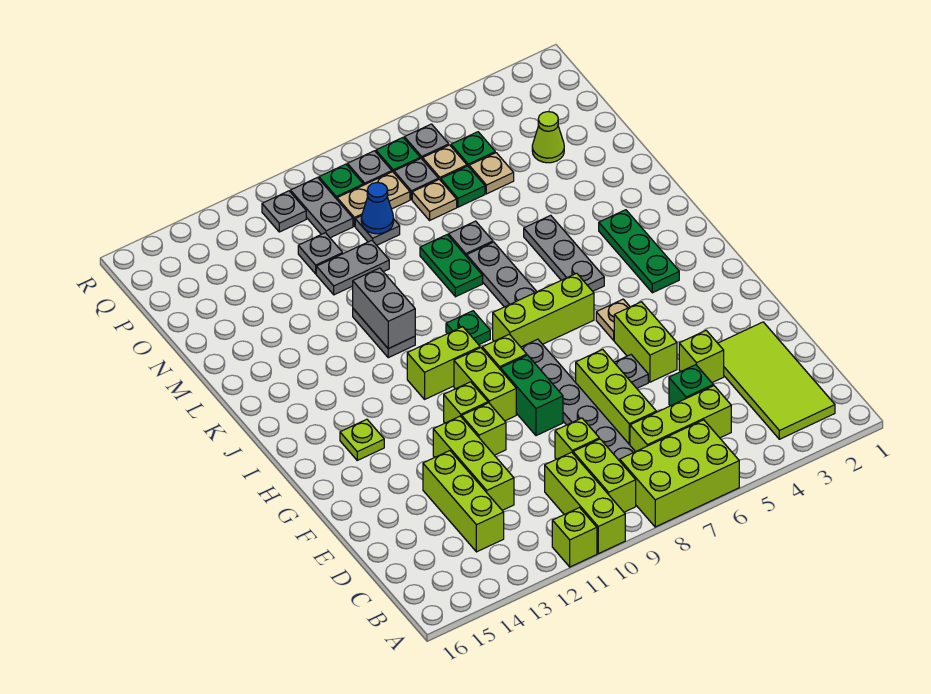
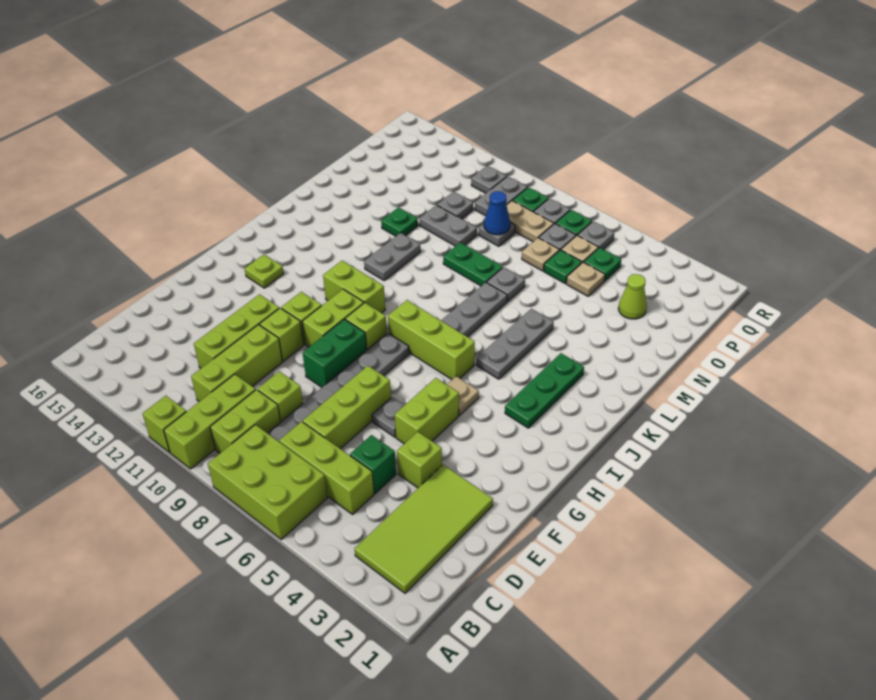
lime brick C13:E13 level 1 -> lime brick C11:E11 level 1
green plate J9 level 1 -> green plate M12 level 1
grey brick K11:L11 level 2 -> none
green plate L8:M8 level 1 -> green plate M8:M9 level 1

